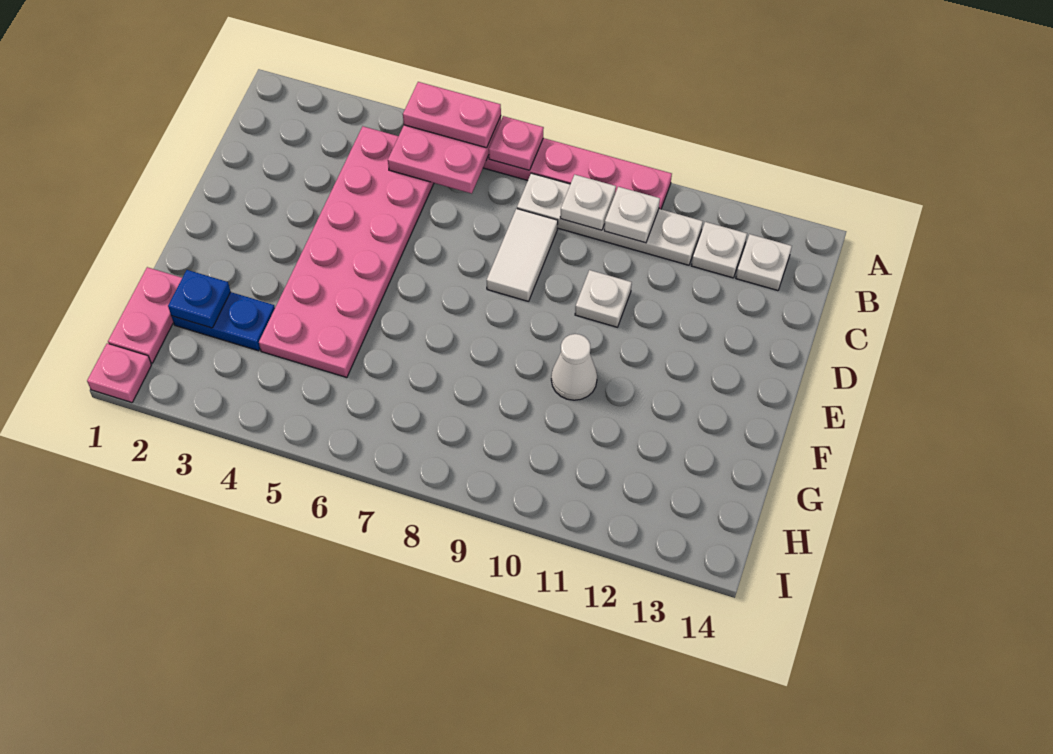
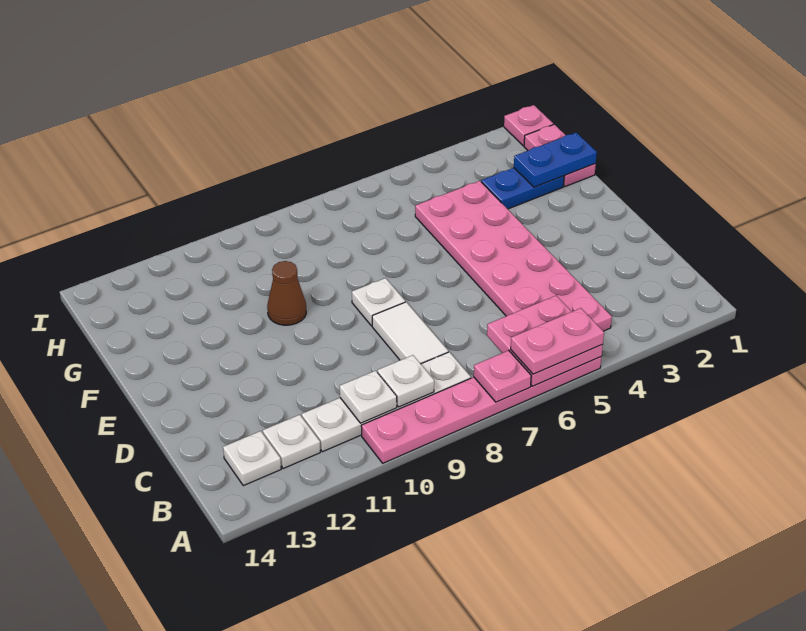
white plate D10 level 1 -> white plate E8 level 1
white cone F10 level 1 -> brown cone F10 level 1
blue plate G2 level 2 -> blue plate G1:G2 level 2

